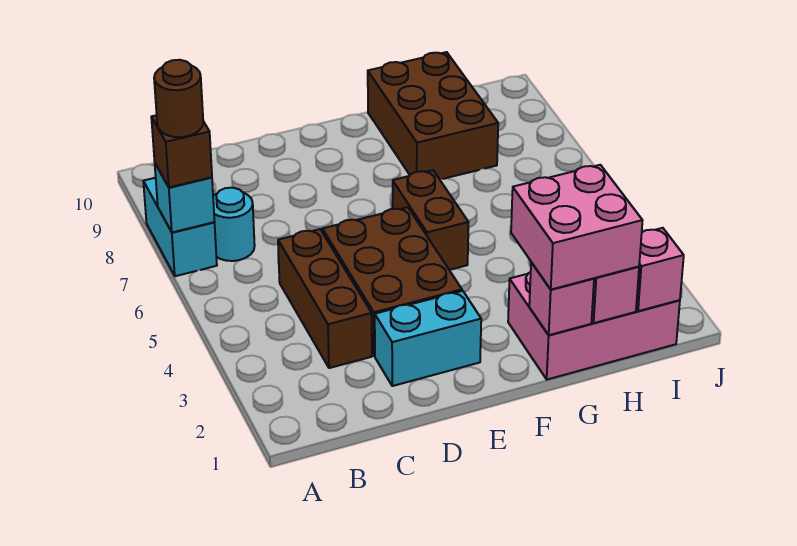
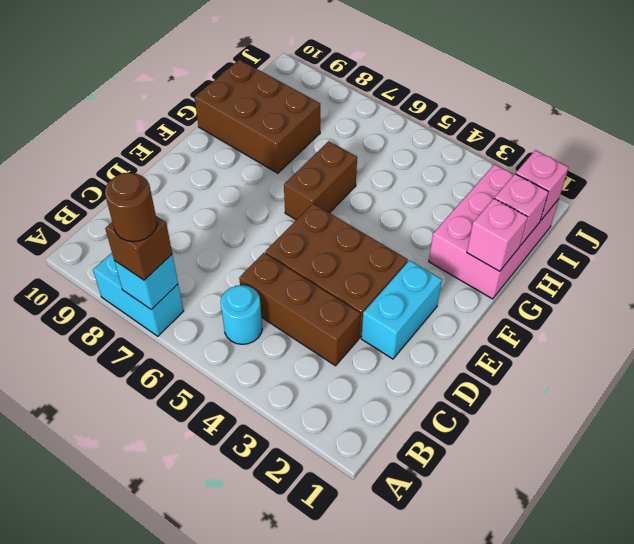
cyan round brick B7 level 1 -> cyan round brick B5 level 1
brown brick F5:F6 level 1 -> brown brick F6:G6 level 1
pink brick G1:H2 level 3 -> none

